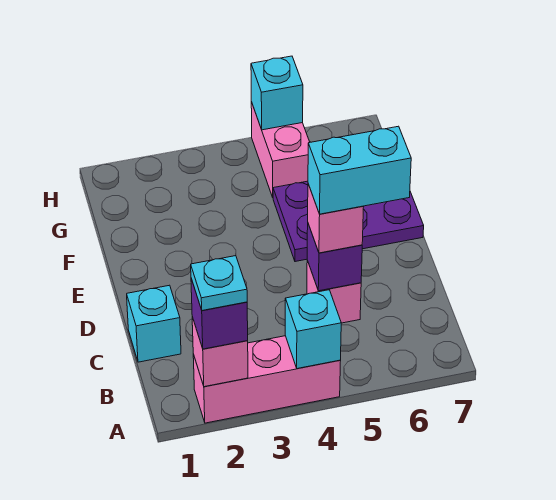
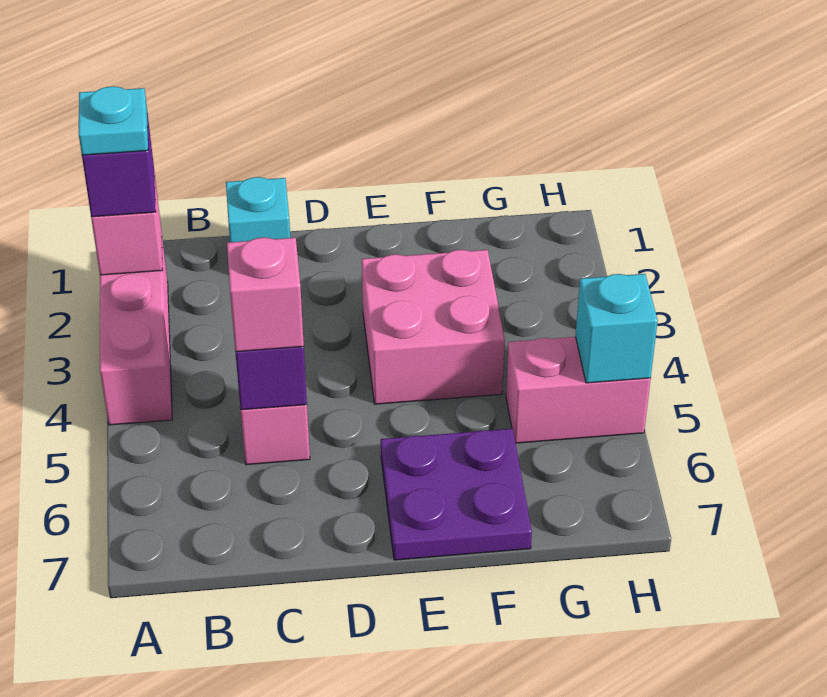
cyan brick A4 level 2 -> none
cyan brick C5:C6 level 4 -> none
none -> pink brick E3:F4 level 1
purple plate E5:F7 level 1 -> purple plate E6:F7 level 1

